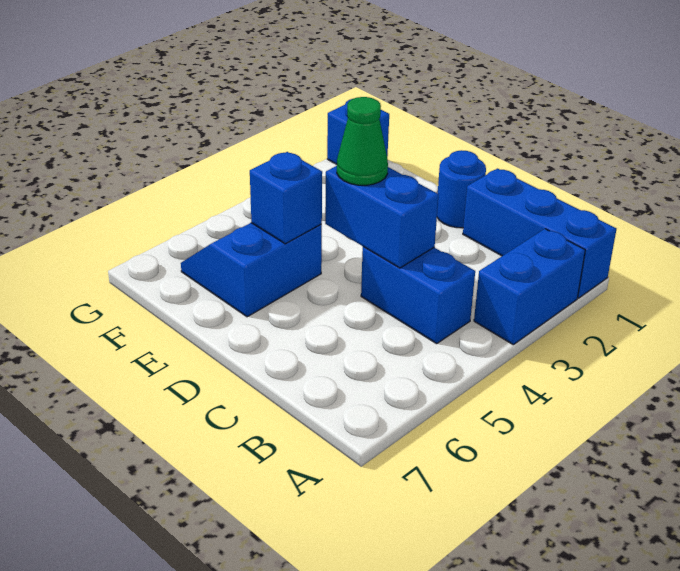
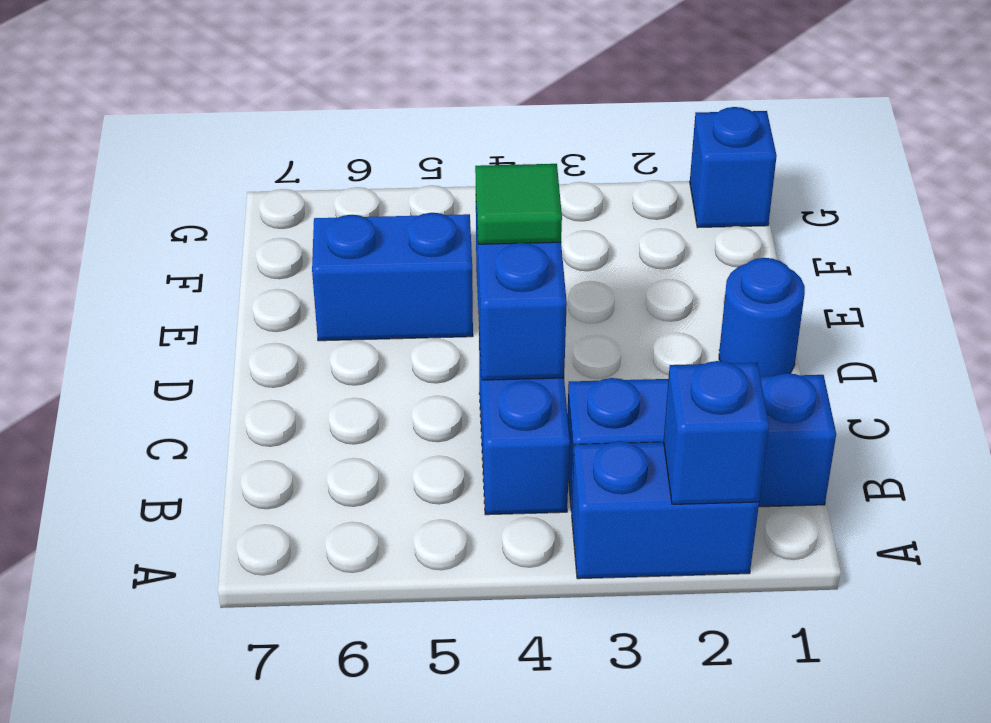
blue brick A1:C1 level 1 -> blue brick B1:B3 level 1
green cone D4 level 3 -> green tile D4 level 3
blue brick E5 level 2 -> blue brick A2 level 2

